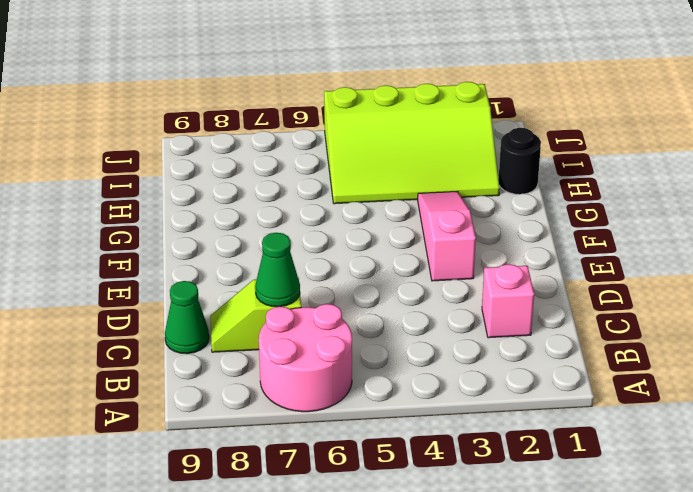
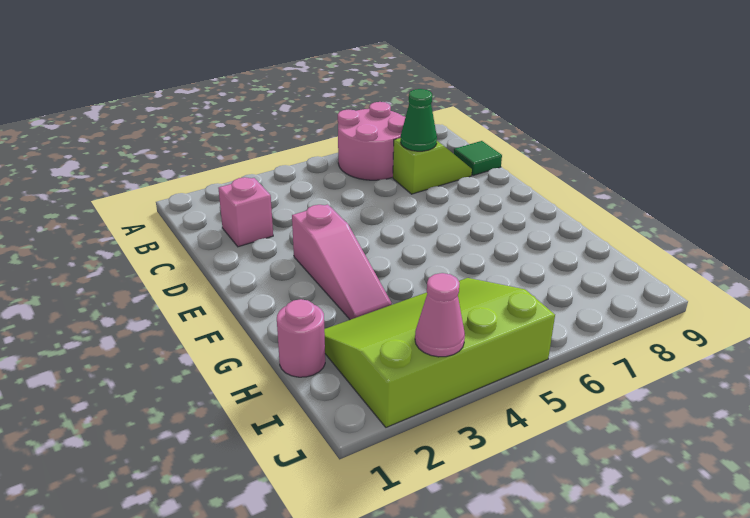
green cone C9 level 1 -> green tile C9 level 1
black round brick H1 level 1 -> pink round brick H1 level 1
none -> pink cone J3 level 2

